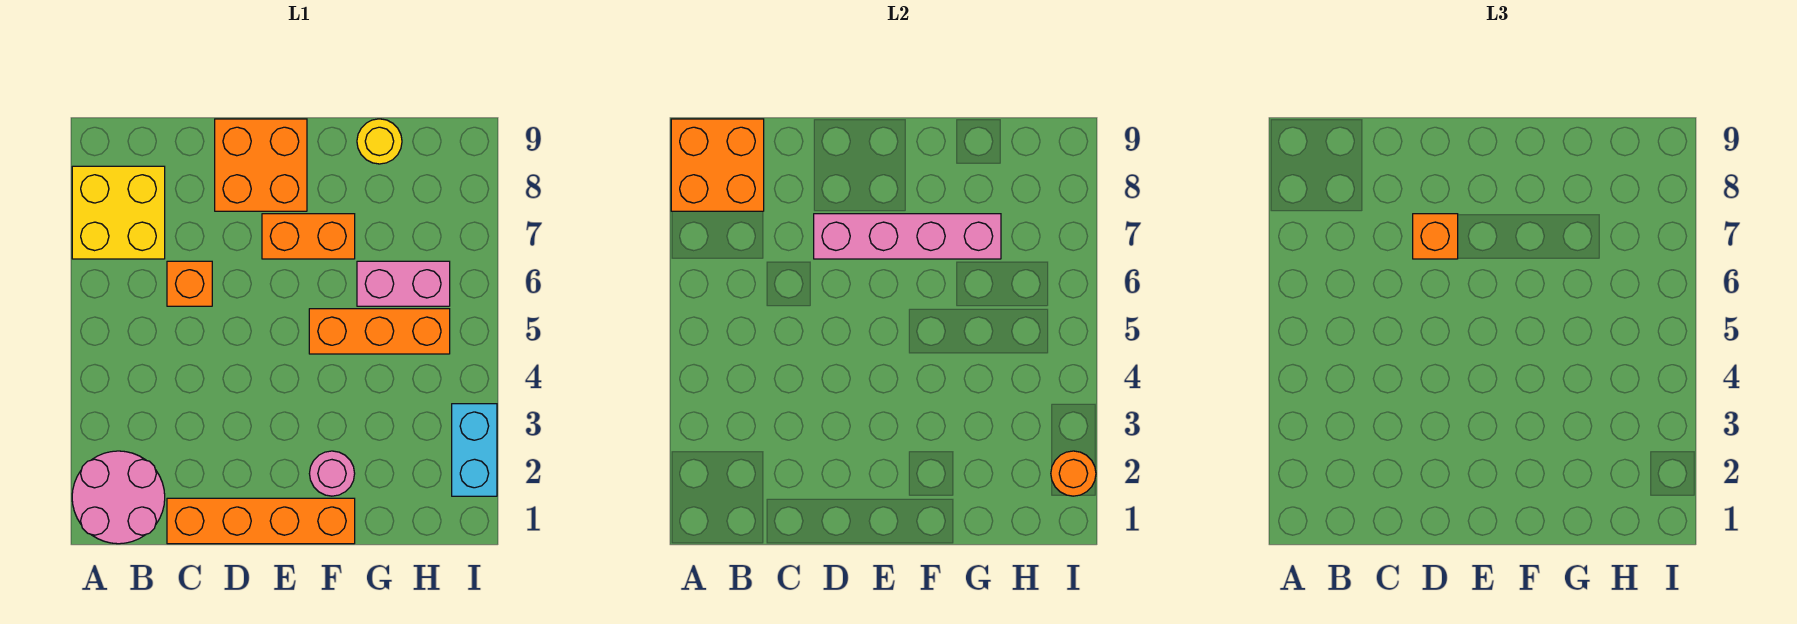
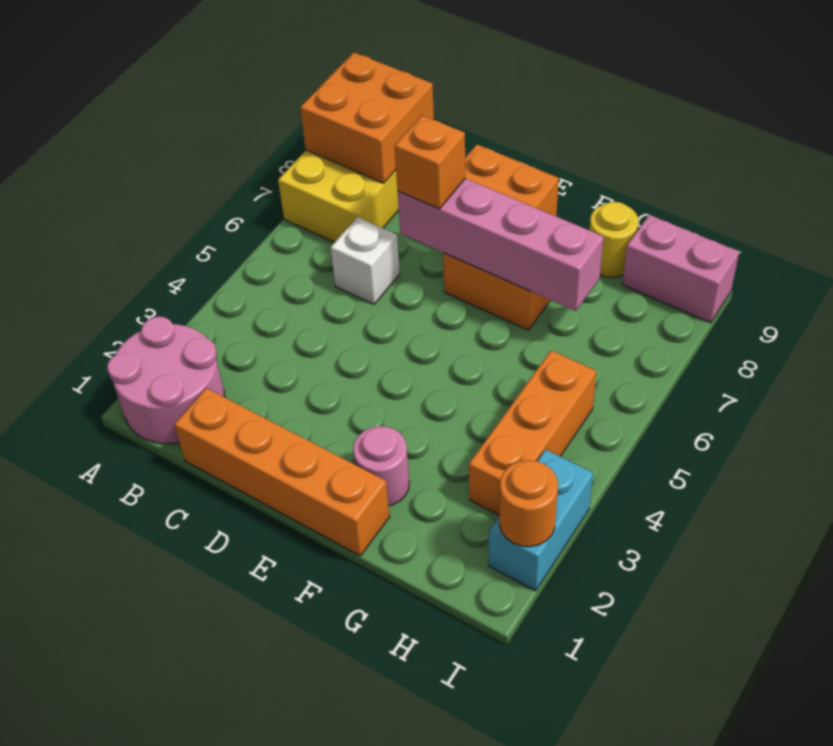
orange brick C6 level 1 -> white brick C6 level 1
orange brick F5:H5 level 1 -> orange brick H3:H5 level 1
pink brick G6:H6 level 1 -> pink brick H9:I9 level 1

